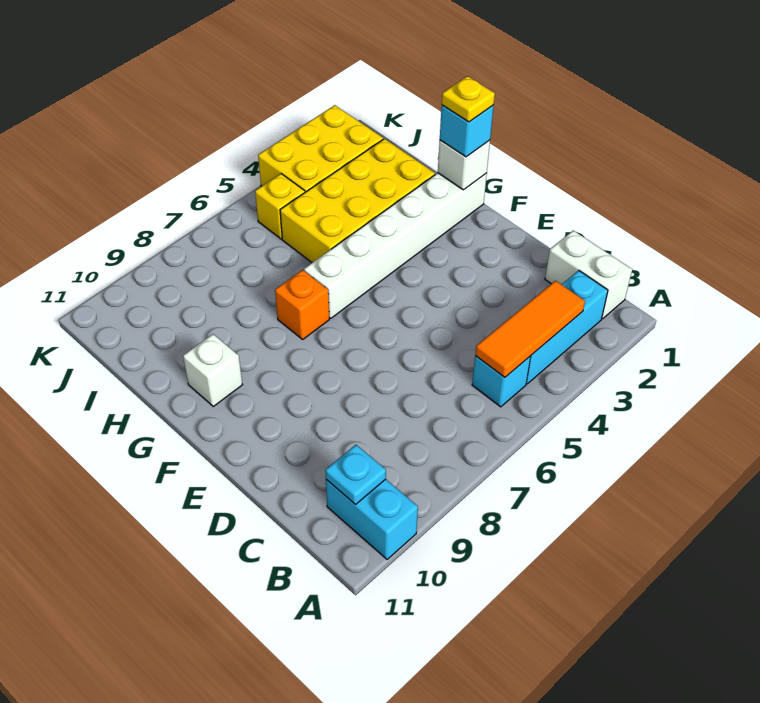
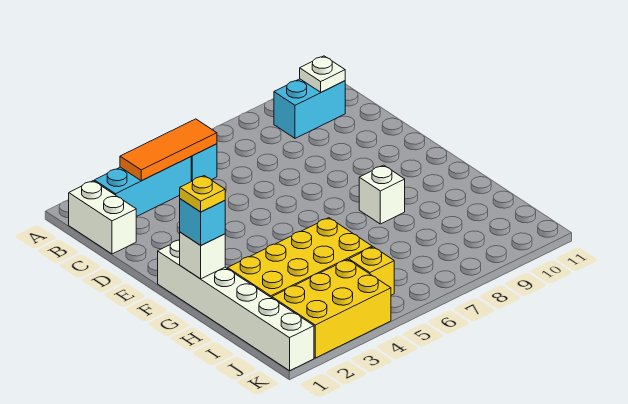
cyan brick A10:B10 level 1 -> cyan brick B9:B10 level 1
cyan plate B10 level 2 -> white plate B10 level 2
white brick G1:G6 level 1 -> white brick F1:K1 level 1
orange brick G7 level 1 -> none
white brick G10 level 1 -> white brick G8 level 1

